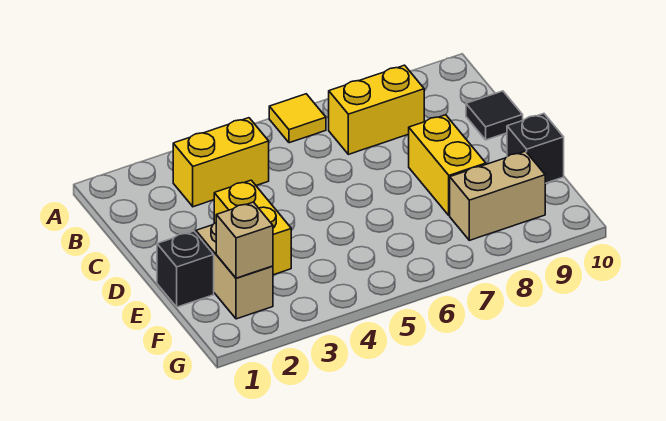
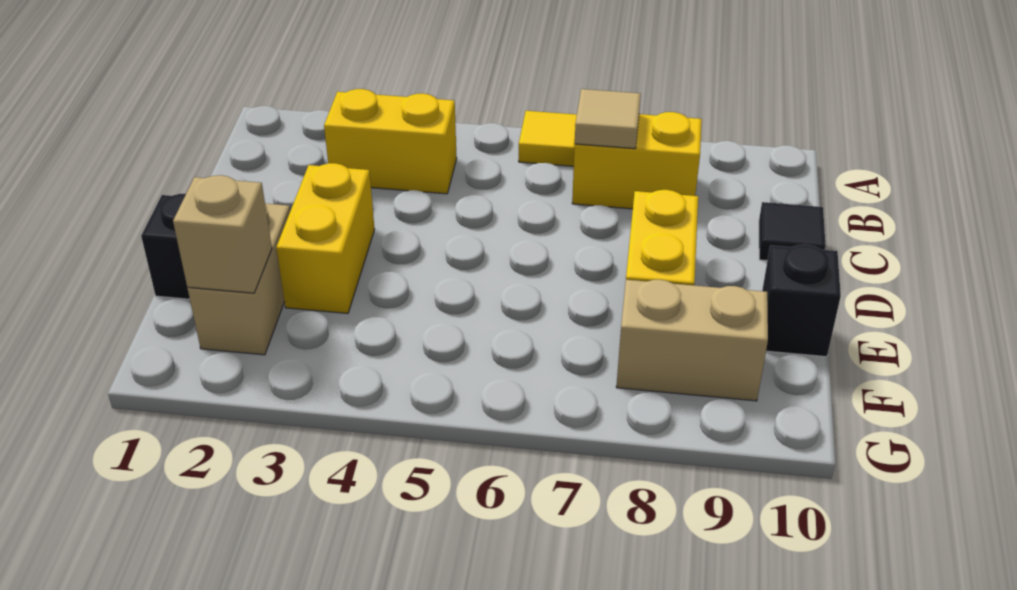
none -> tan tile B7 level 2

